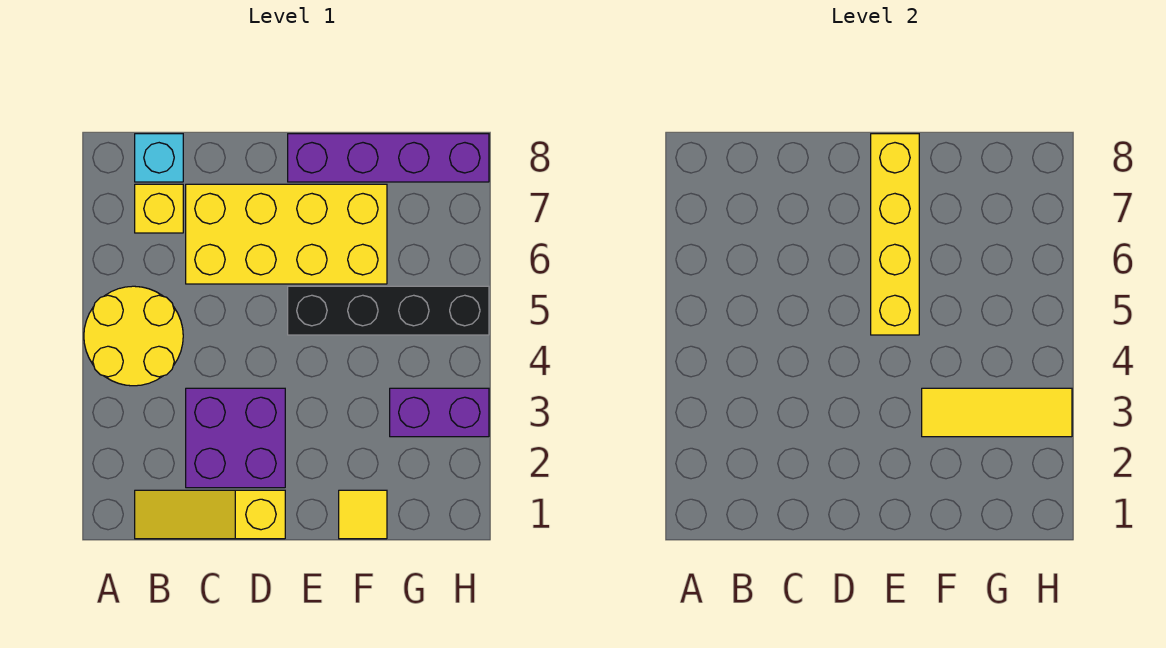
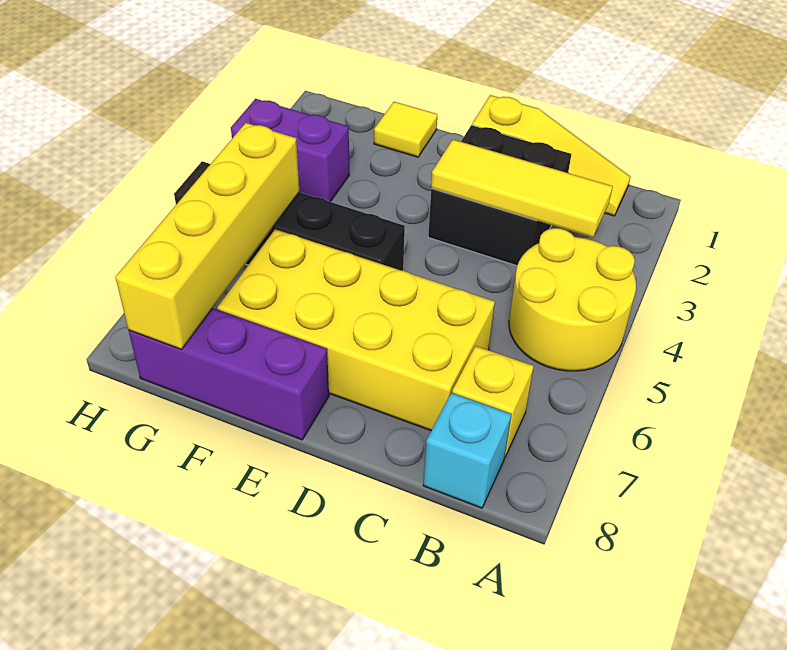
purple brick C2:D3 level 1 -> black brick C2:D3 level 1
yellow brick E5:E8 level 2 -> yellow brick G5:G8 level 2
purple brick E8:H8 level 1 -> purple brick E8:G8 level 1
yellow tile F3:H3 level 2 -> yellow tile B3:D3 level 2

